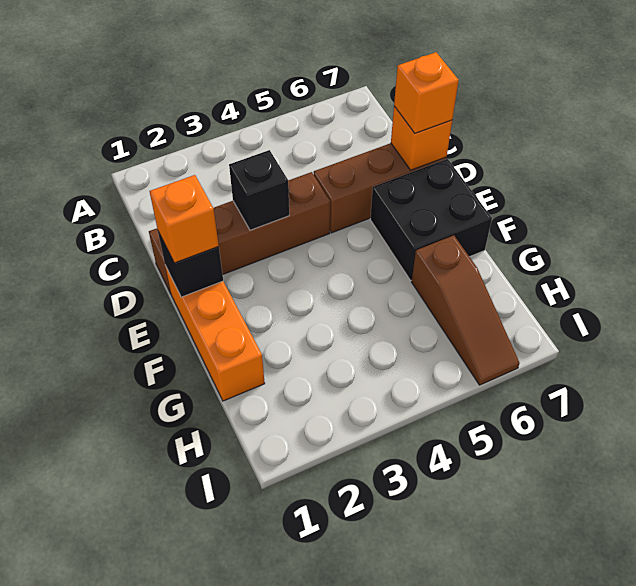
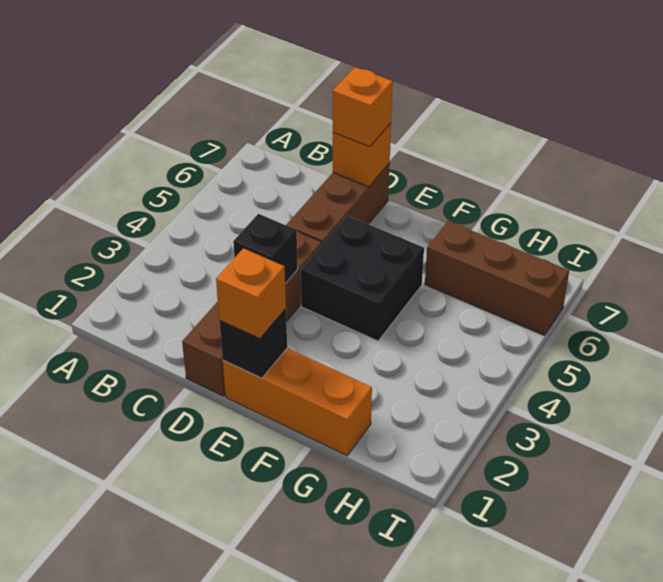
black brick E6:F7 level 1 -> black brick E4:F5 level 1
brown slope G6:I6 level 1 top G -> brown brick G6:I6 level 1

